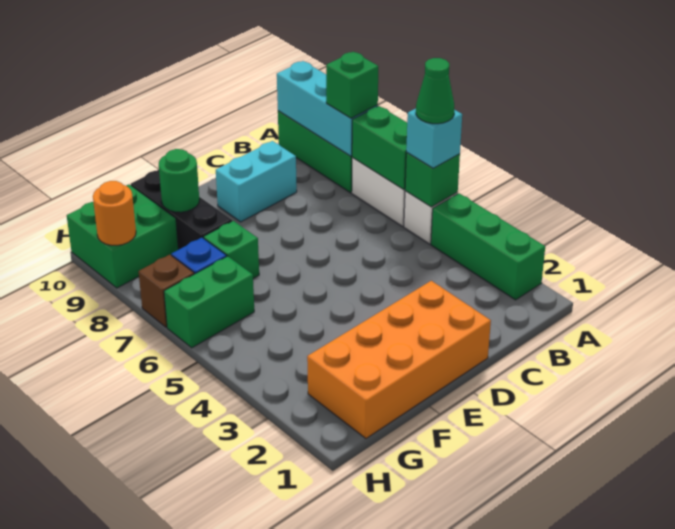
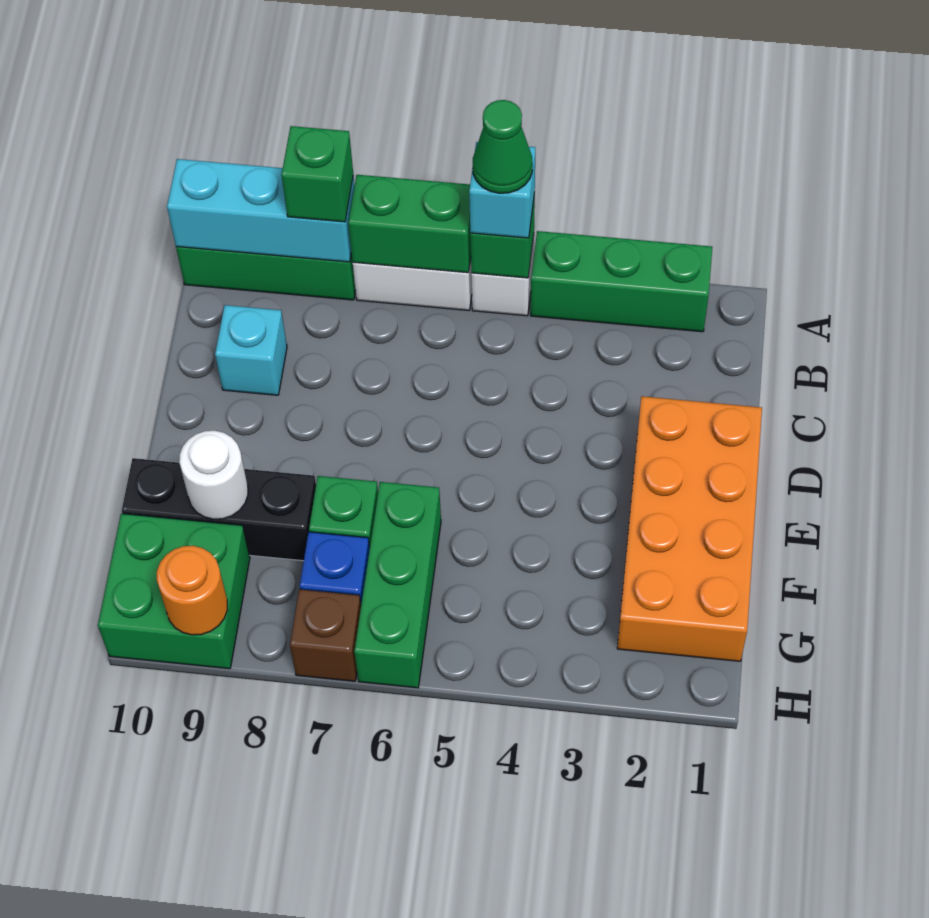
cyan brick C9:D9 level 1 -> cyan brick C9 level 1
green round brick F9 level 2 -> white round brick F9 level 2
green brick G6:H6 level 1 -> green brick F6:H6 level 1

